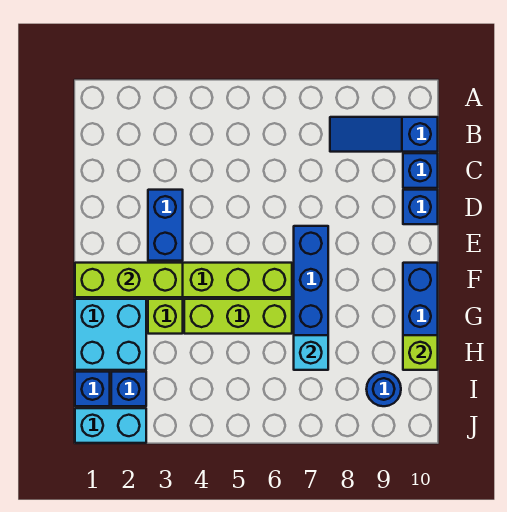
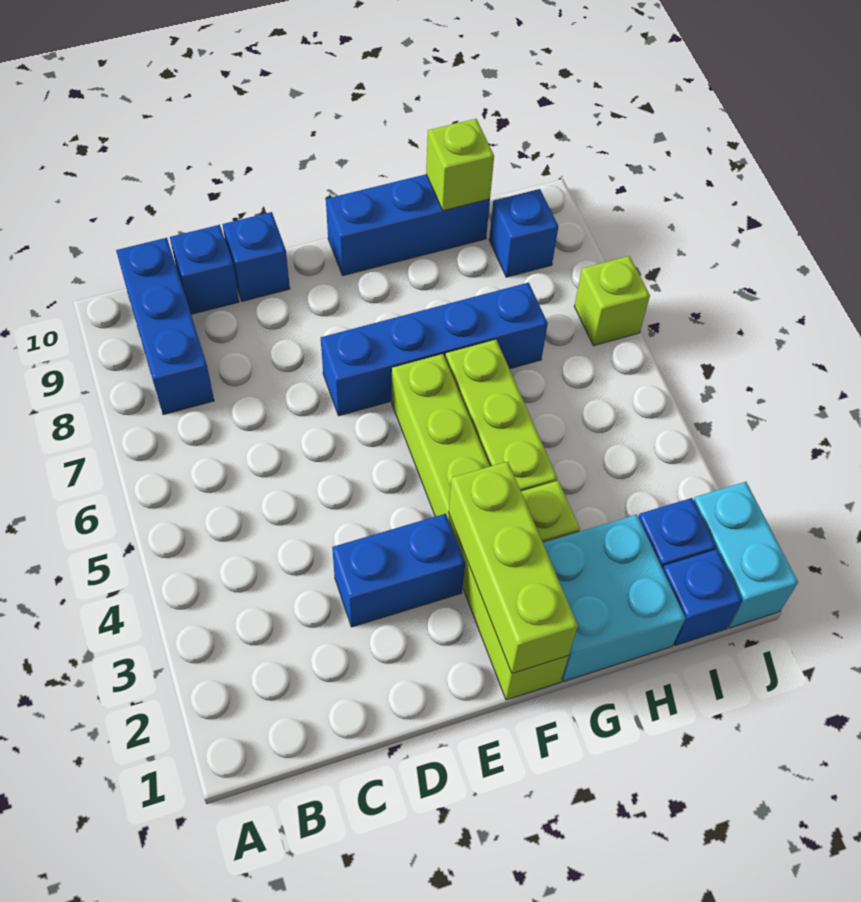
blue slope B8:B10 level 1 top 10 -> blue brick B8:B10 level 1
cyan brick H7 level 2 -> none
blue round brick I9 level 1 -> blue brick I9 level 1
none -> lime brick J7 level 1

